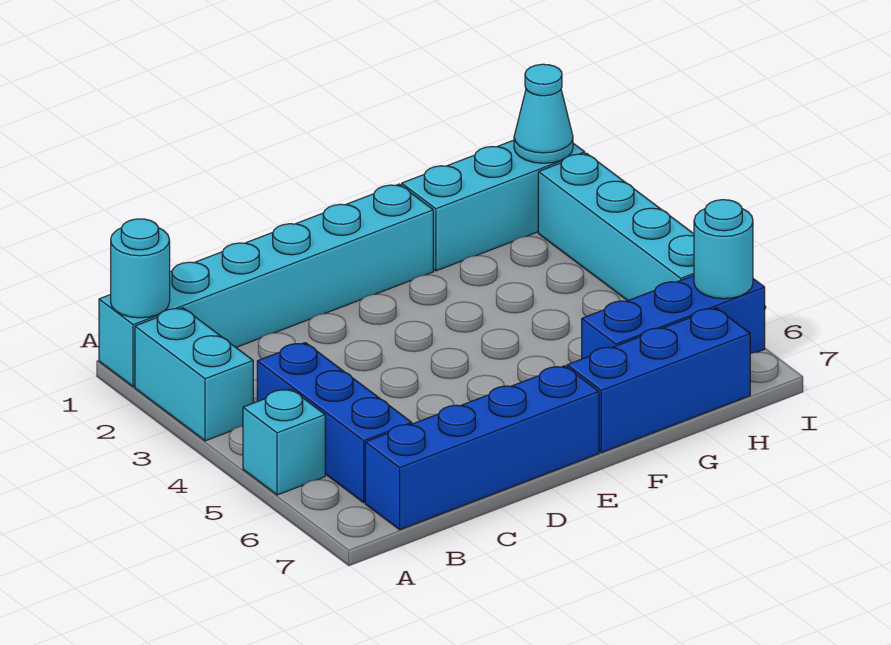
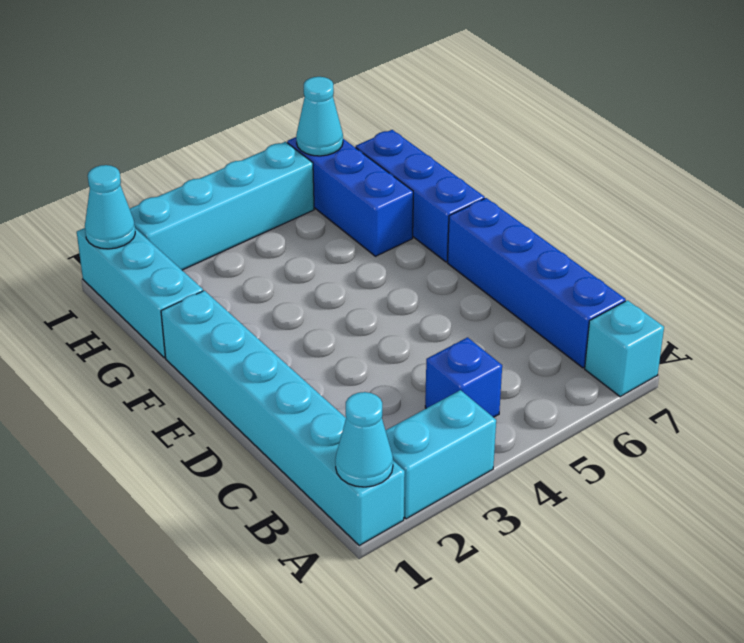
cyan round brick A1 level 2 -> cyan cone A1 level 2
cyan brick A5 level 1 -> cyan brick A7 level 1
blue brick B4:B6 level 1 -> blue brick B4 level 1
cyan round brick I6 level 2 -> cyan cone I6 level 2

